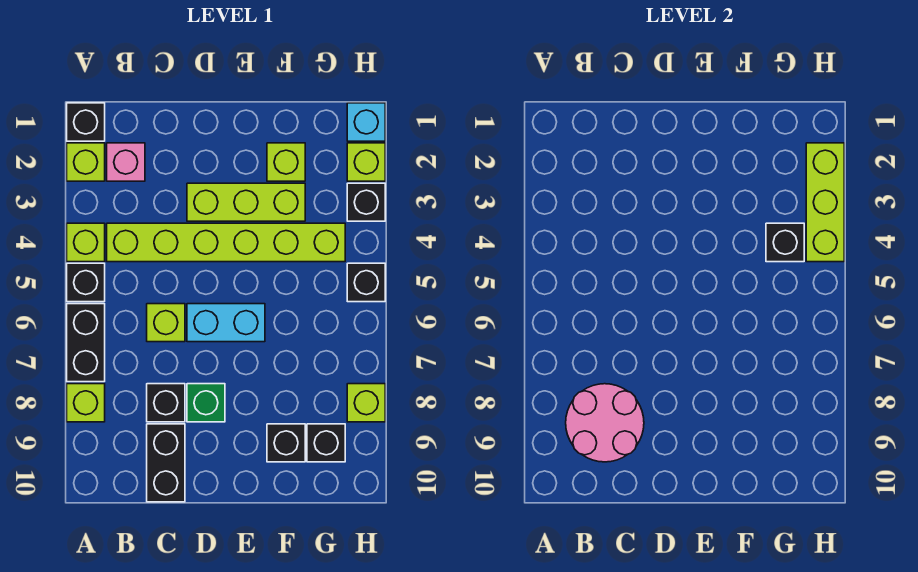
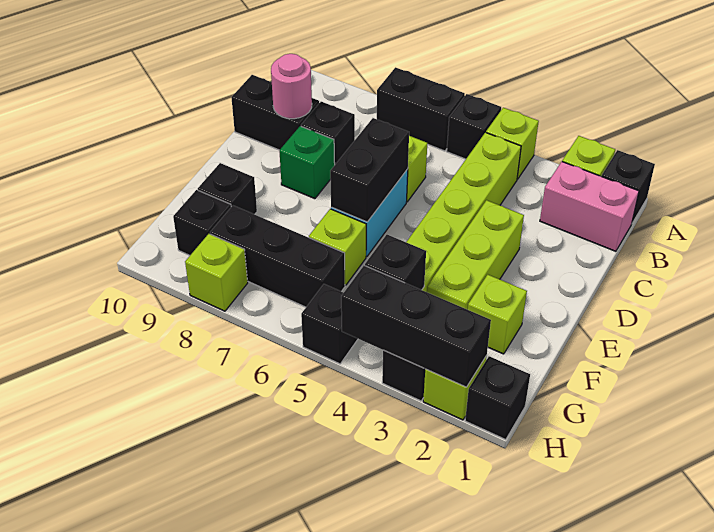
lime brick A8 level 1 -> lime brick F6 level 1
pink brick B2 level 1 -> pink brick B1:B2 level 1
pink round brick B8:C9 level 2 -> pink round brick C9 level 2
none -> black brick D6:E6 level 2
none -> black brick G6:G8 level 1
cyan brick H1 level 1 -> black brick H1 level 1
lime brick H2:H4 level 2 -> black brick H2:H4 level 2

